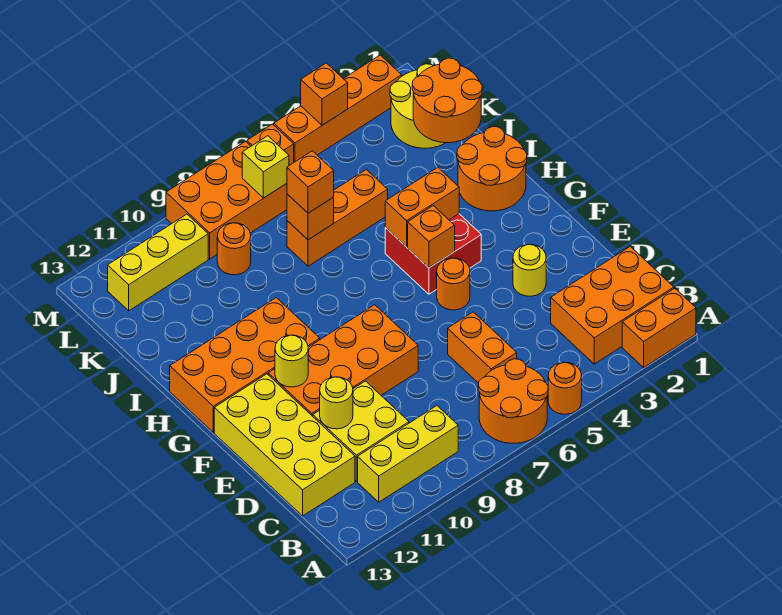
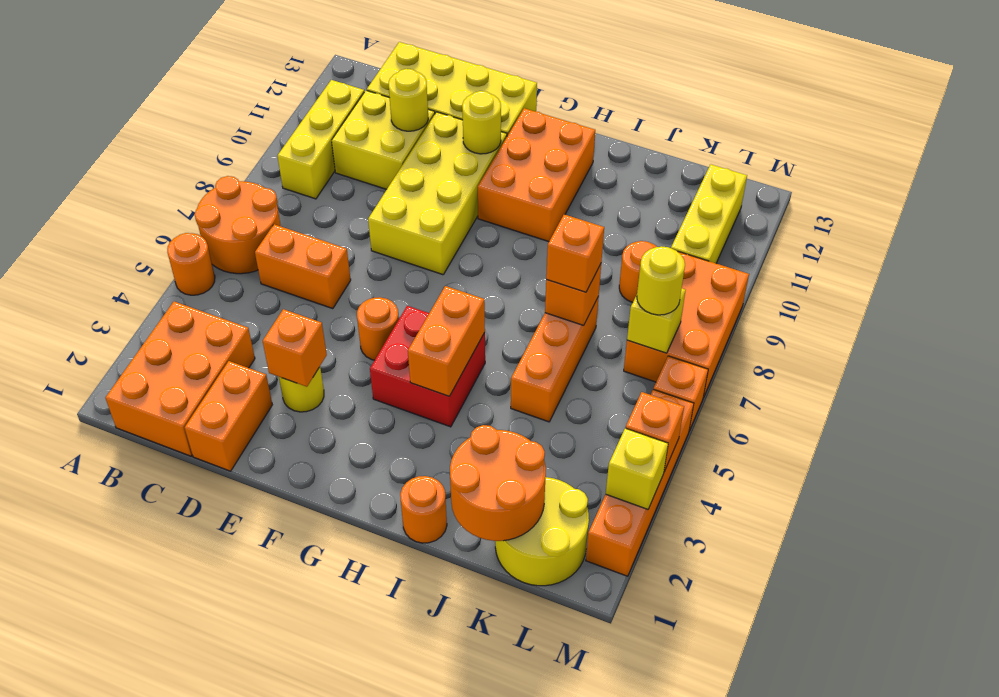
orange brick A1:A2 level 1 -> orange brick D1:D2 level 1
orange brick E8:F11 level 1 -> yellow brick E8:F11 level 1
orange brick G5 level 2 -> orange brick E3 level 2
orange brick G10:H13 level 1 -> orange brick G10:H12 level 1
orange round brick H1:I2 level 1 -> orange round brick I1 level 1
none -> yellow round brick L7 level 3
none -> yellow brick M3 level 2

